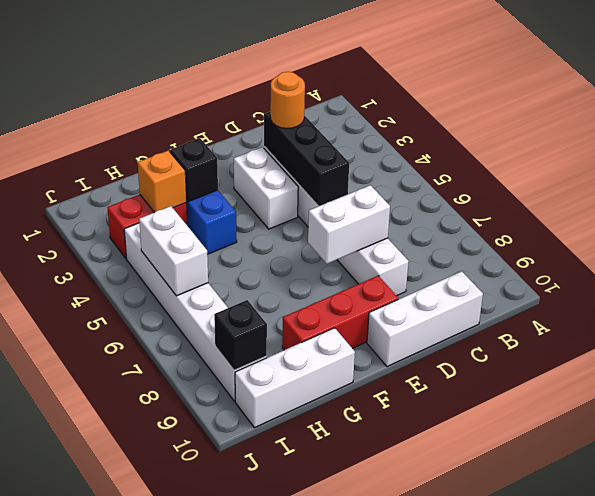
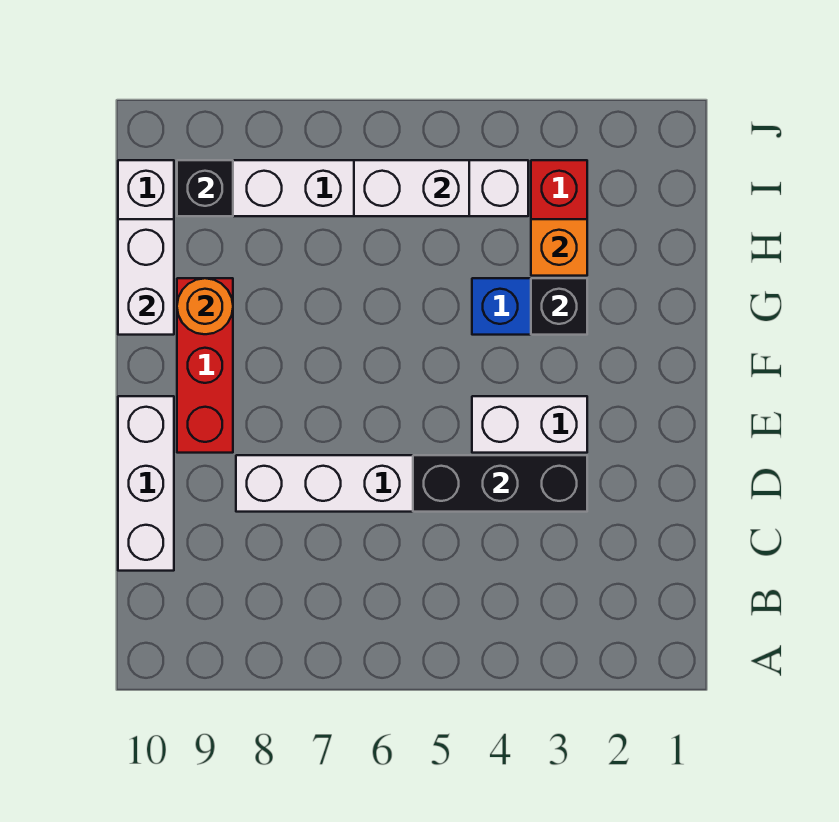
orange round brick D3 level 3 -> orange round brick G9 level 2
white brick D7:E7 level 2 -> white brick G10:H10 level 2

